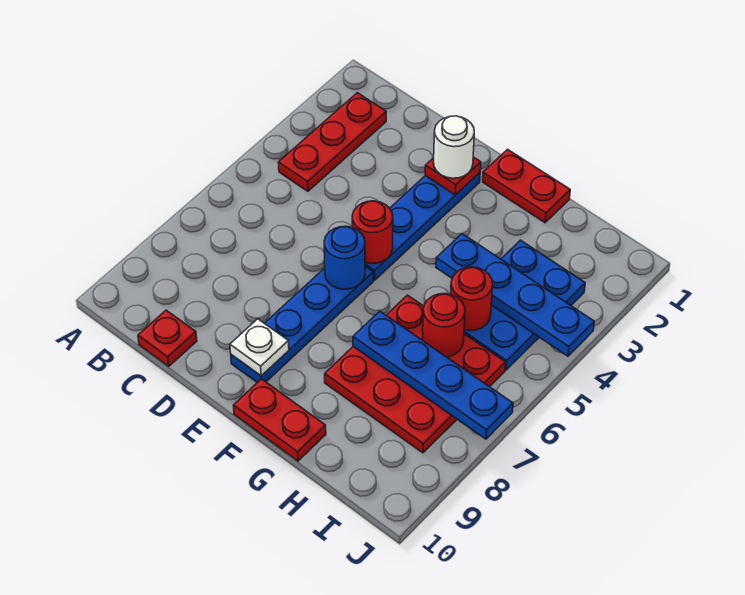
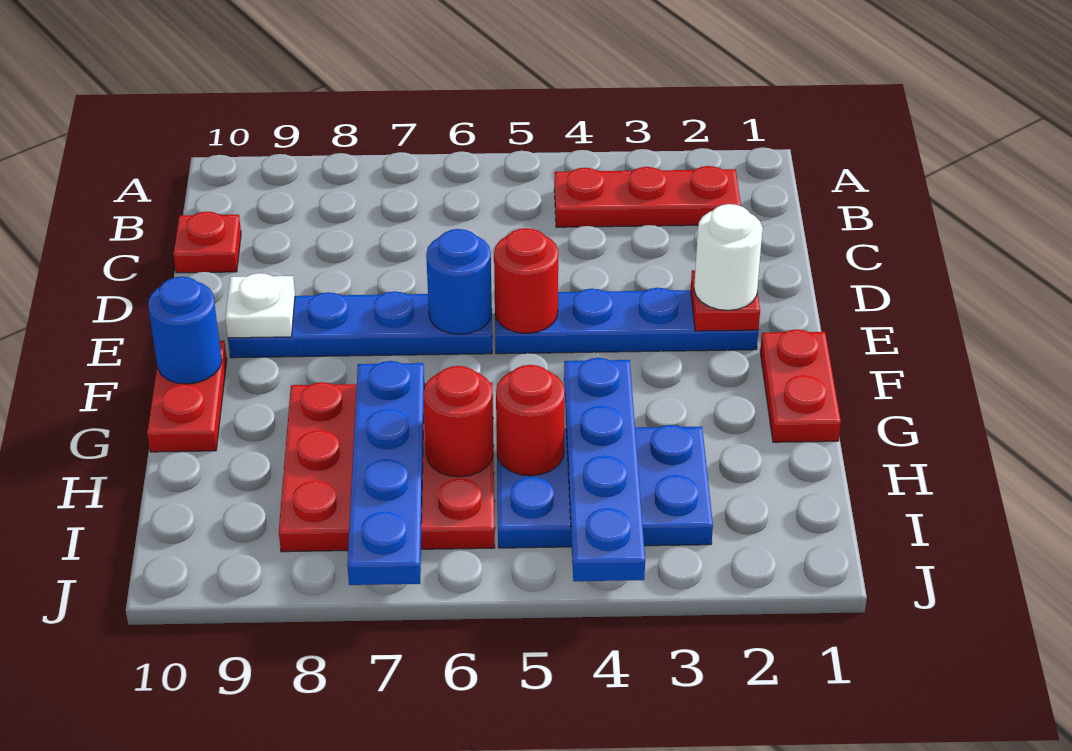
none -> blue round brick F10 level 2

